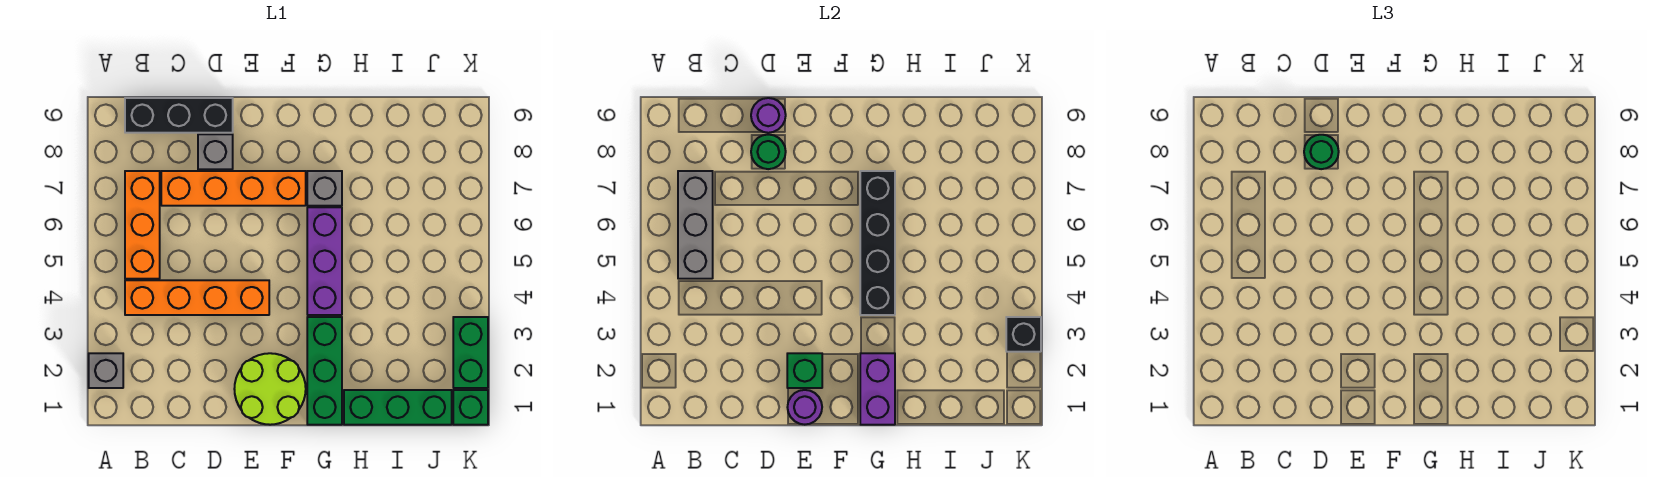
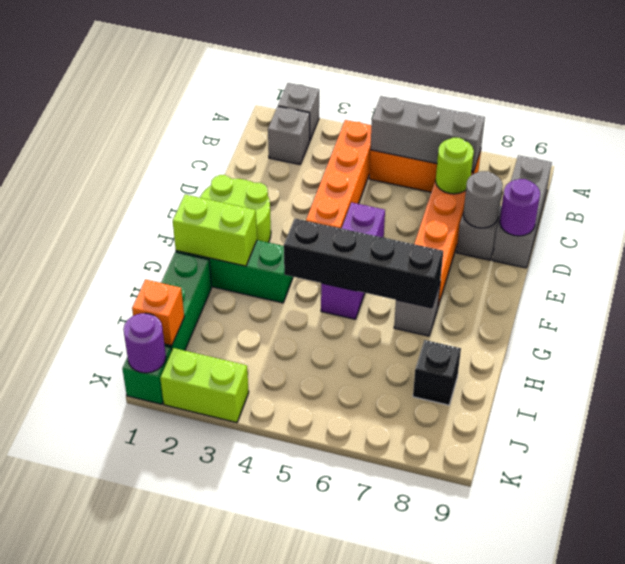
none -> grey brick B2 level 1
black brick B9:D9 level 1 -> grey brick B9:D9 level 1
none -> lime round brick C7 level 2
green round brick D8 level 2 -> grey round brick D8 level 2
green round brick D8 level 3 -> none
purple round brick E1 level 2 -> purple round brick K1 level 2
green brick E2 level 2 -> none
purple brick G1:G2 level 2 -> lime brick G1:G2 level 2
purple brick G4:G6 level 1 -> purple brick E5:G5 level 1
none -> orange brick J1 level 2
green brick K2:K3 level 1 -> lime brick K2:K3 level 1
black brick K3 level 2 -> black brick I8 level 1

